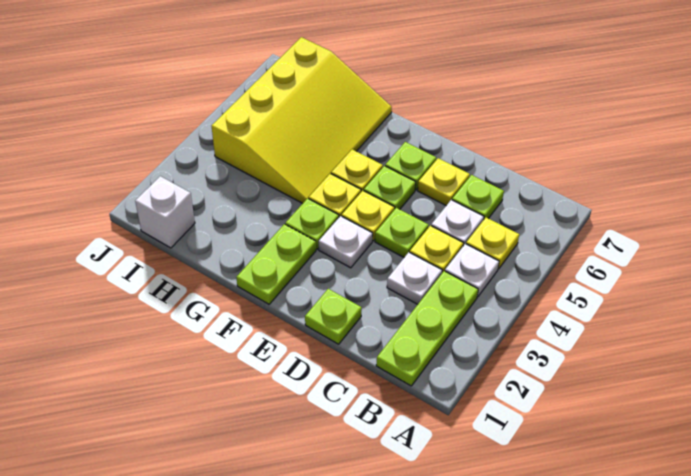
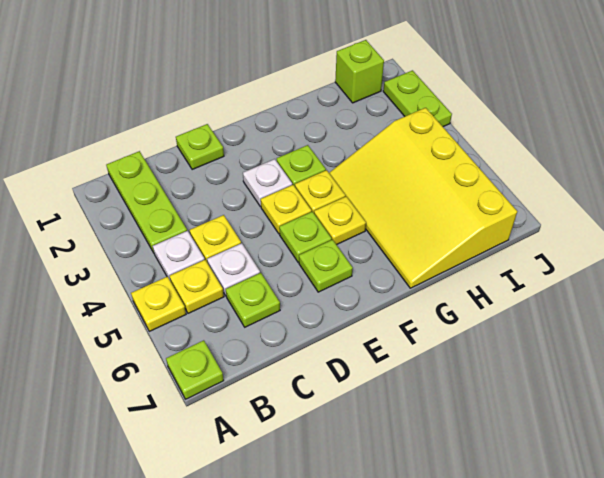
white plate C3 level 1 -> none
lime plate D4 level 1 -> lime plate A7 level 1
yellow plate D6 level 1 -> yellow plate A5 level 1
lime plate F1:F2 level 1 -> lime plate J2:J3 level 1
white brick I1 level 1 -> lime brick I1 level 1

